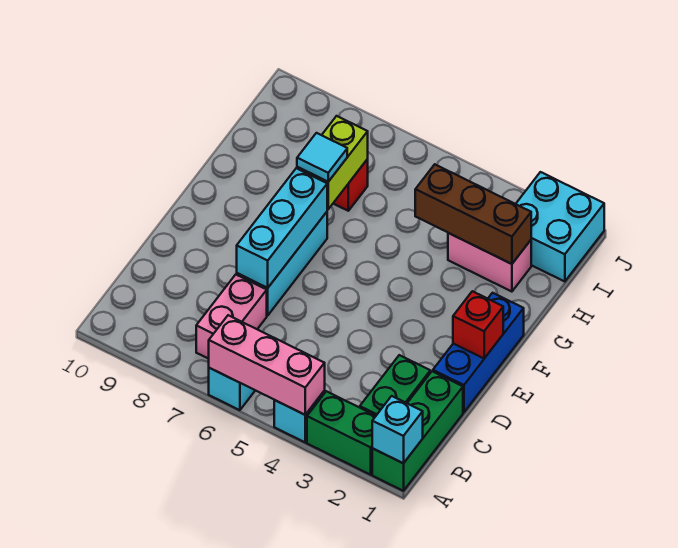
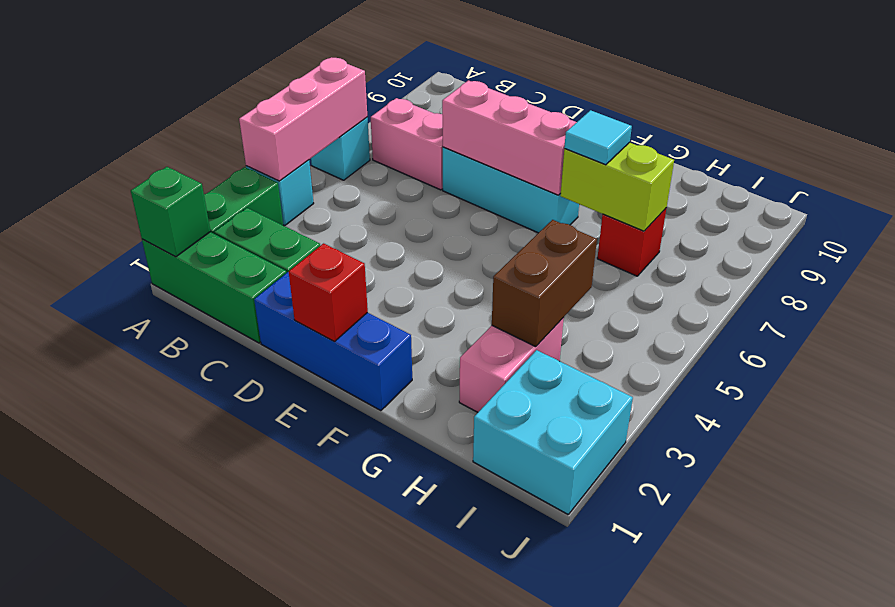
cyan brick A1 level 2 -> green brick A1 level 2
cyan brick D7:F7 level 2 -> pink brick D7:F7 level 2
brown brick H2:H4 level 2 -> brown brick H3:H4 level 2

